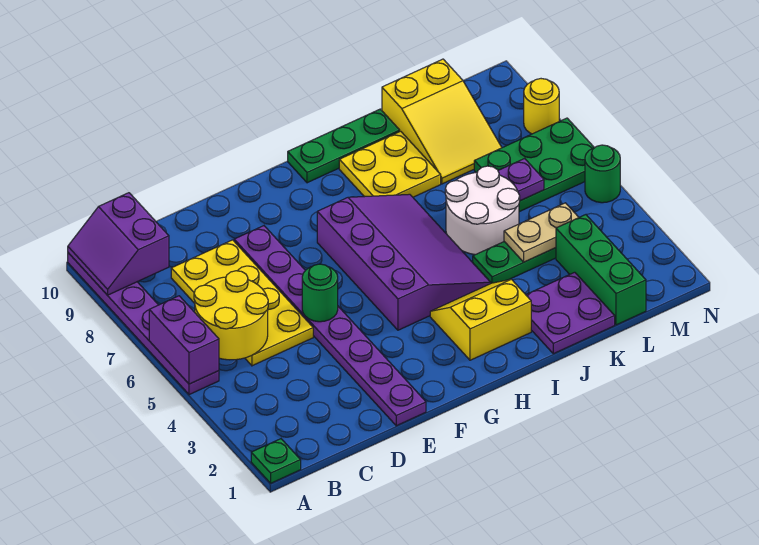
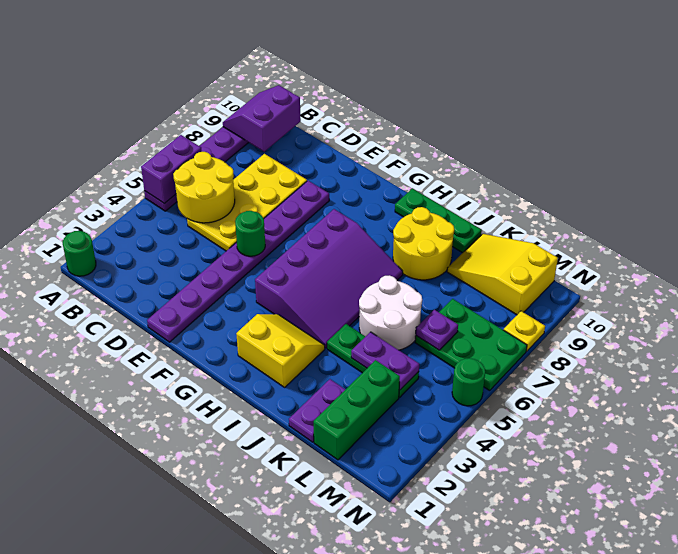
green plate A1 level 1 -> green round brick A1 level 1
yellow plate I8:J9 level 1 -> yellow round brick I8:J9 level 1
purple plate J1:K2 level 1 -> purple plate K1:K2 level 1
tan plate K4:L4 level 2 -> purple plate K4:L4 level 2
yellow slope K8:L10 level 1 top 10 -> yellow slope K9:M10 level 1 top M
yellow round brick N8 level 1 -> yellow plate N8 level 1

